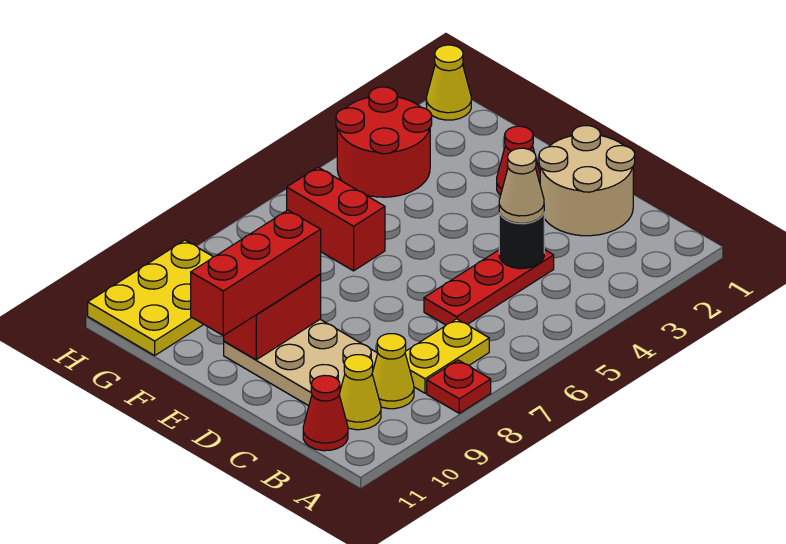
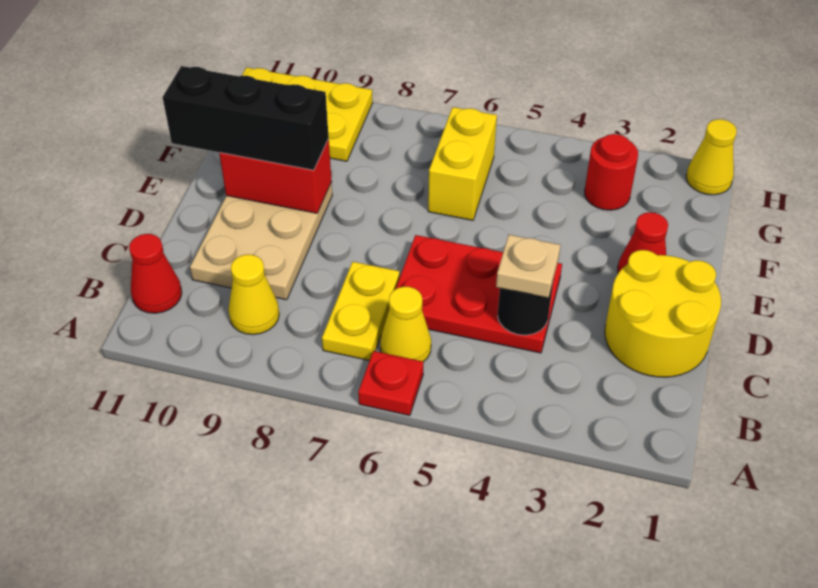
red plate A8 level 1 -> red plate A6 level 1
yellow plate B7:B8 level 1 -> yellow plate B7:C7 level 1
yellow cone B10 level 1 -> yellow cone B6 level 1
tan round brick C1:D2 level 1 -> yellow round brick C1:D2 level 1
red plate C4:C6 level 1 -> red plate C4:D6 level 1
tan cone C4 level 3 -> tan plate C4 level 3
red brick E9:E11 level 3 -> black brick E9:E11 level 3
red brick F6:G6 level 1 -> yellow brick F6:G6 level 1
red round brick G3:H4 level 1 -> red round brick G3 level 1

